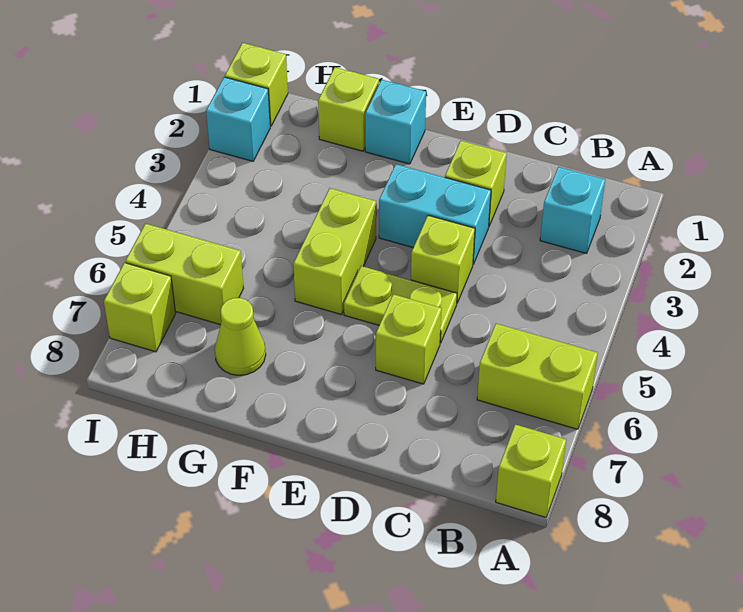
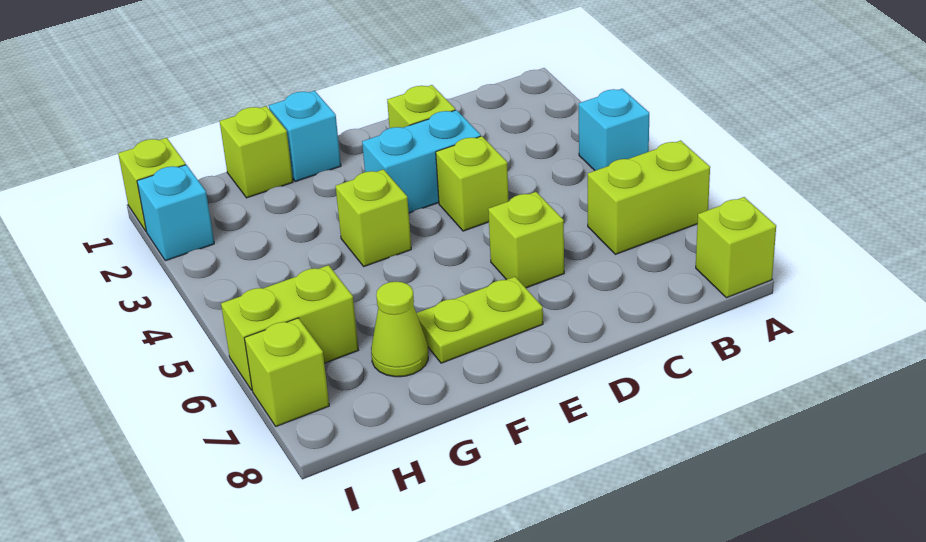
cyan brick B2 level 1 -> cyan brick A4 level 1
lime plate D5:E5 level 1 -> lime plate E7:F7 level 1
lime brick F4:F5 level 1 -> lime brick F4 level 1

